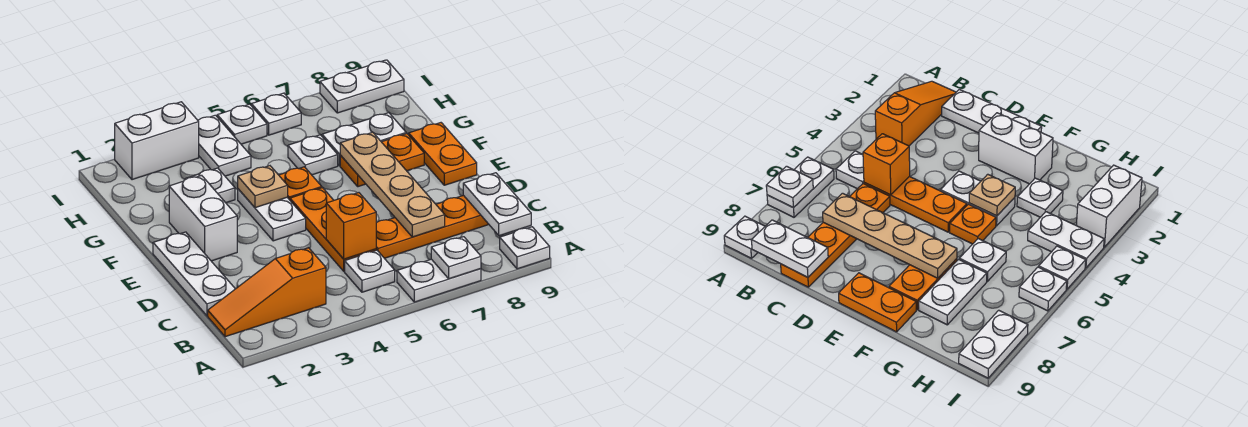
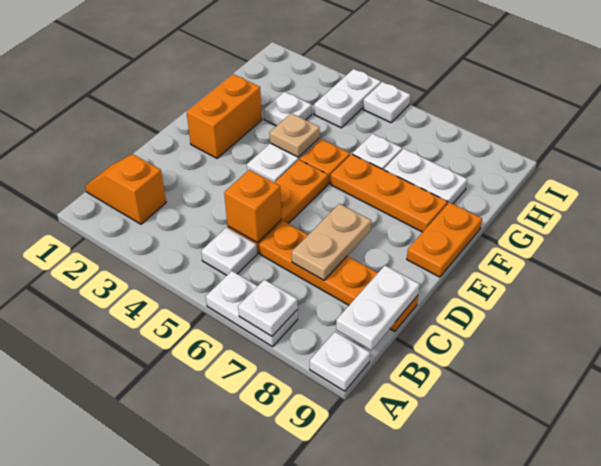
orange slope B1:B3 level 1 top 3 -> orange slope B1:B2 level 1 top 2
white plate C1:E1 level 1 -> none
tan plate C7:F7 level 2 -> tan plate C7:D7 level 2
white brick E2:F2 level 1 -> orange brick E2:F2 level 1
orange plate F7:F8 level 1 -> orange plate F6:F8 level 1
white brick I2:I3 level 1 -> none
white plate I6 level 1 -> none
white plate I8:I9 level 1 -> none

